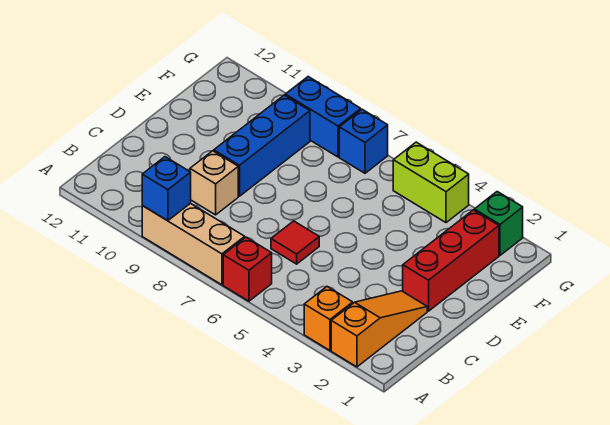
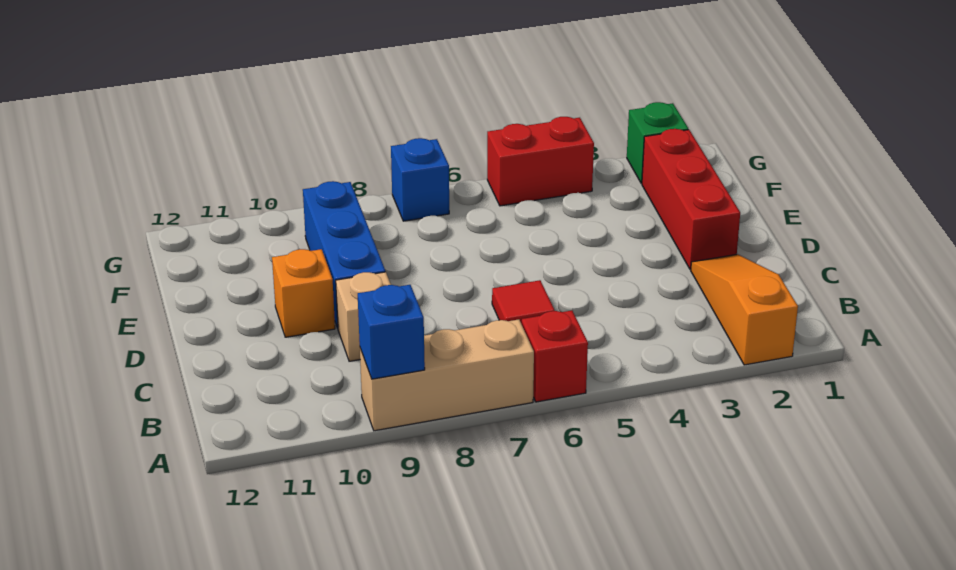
orange brick A3 level 1 -> orange brick D10 level 1
lime brick G4:G5 level 1 -> red brick G4:G5 level 1
blue brick G8:G9 level 1 -> none

